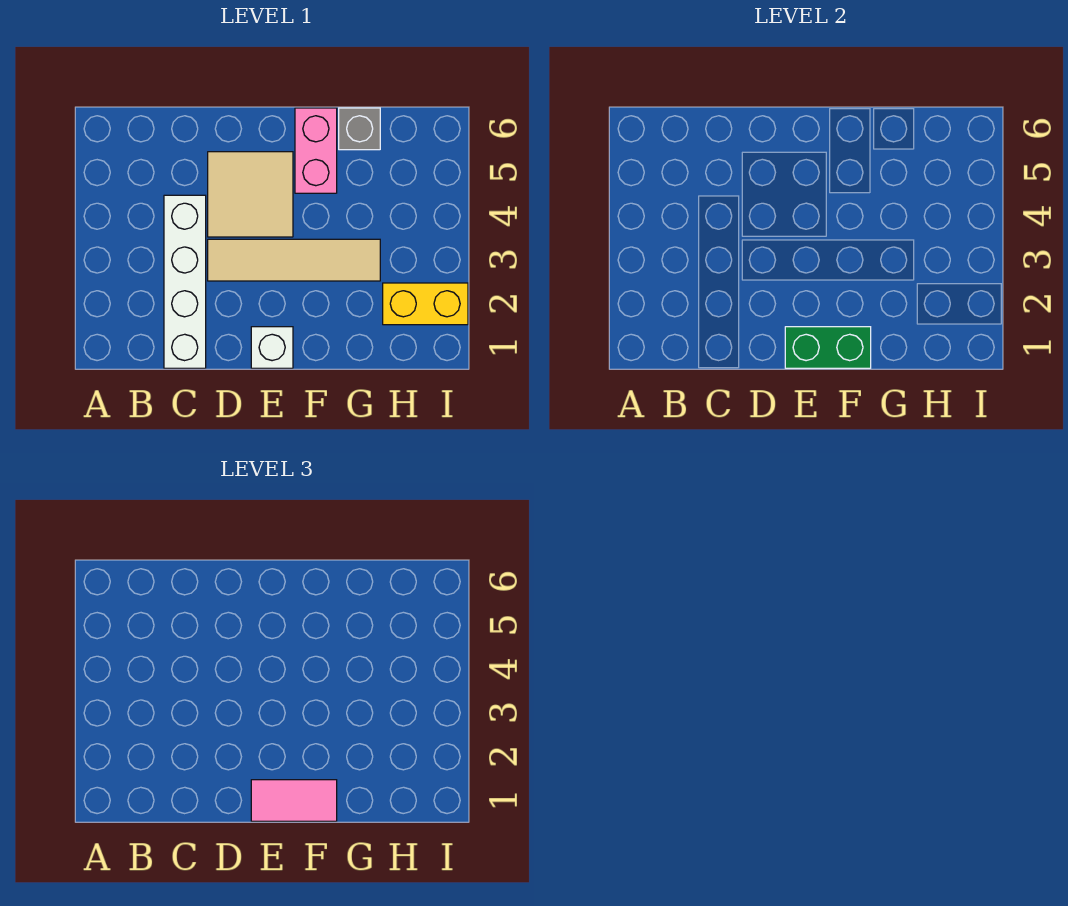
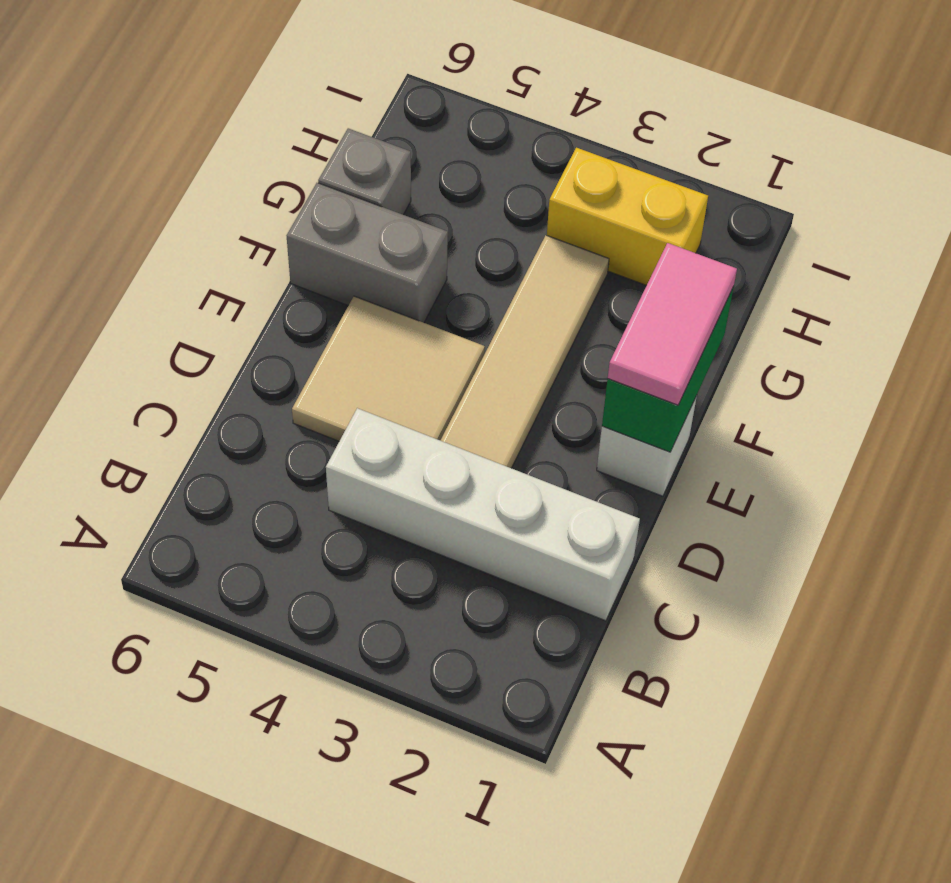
pink brick F5:F6 level 1 -> grey brick F5:F6 level 1
yellow brick H2:I2 level 1 -> yellow brick H2:H3 level 1

